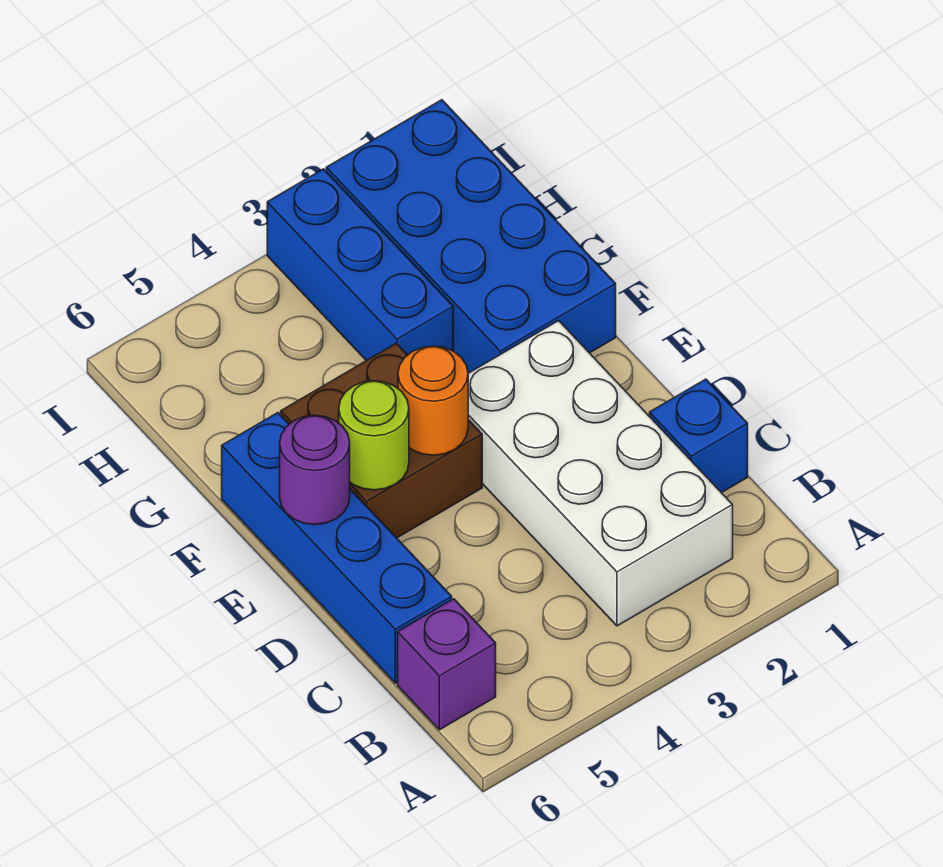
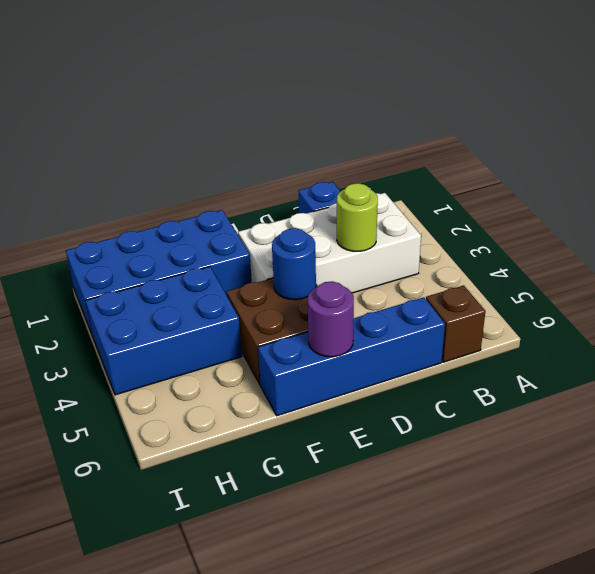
purple brick B6 level 1 -> brown brick B6 level 1
orange round brick E4 level 2 -> blue round brick E4 level 2
lime round brick E5 level 2 -> lime round brick C3 level 2
blue brick G3:I3 level 1 -> blue brick G3:I4 level 1

